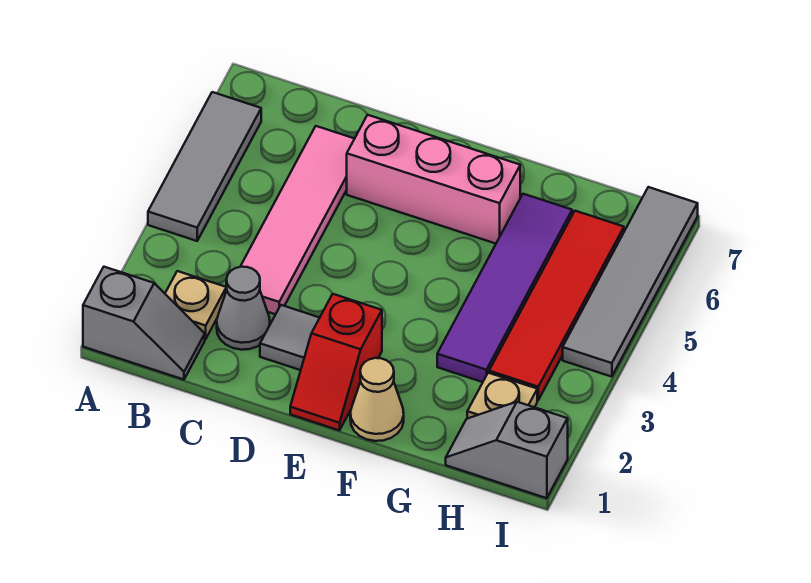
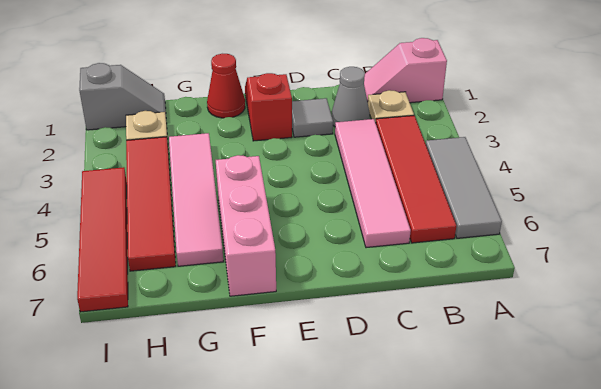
grey slope A1:B1 level 1 top A -> pink slope A1:B1 level 1 top A
none -> red tile B3:B6 level 1
pink brick D6:F6 level 1 -> pink brick F5:F7 level 1
tan cone F1 level 1 -> red cone F1 level 1
purple tile G3:G6 level 1 -> pink tile G3:G6 level 1
grey tile I4:I7 level 1 -> red tile I4:I7 level 1

